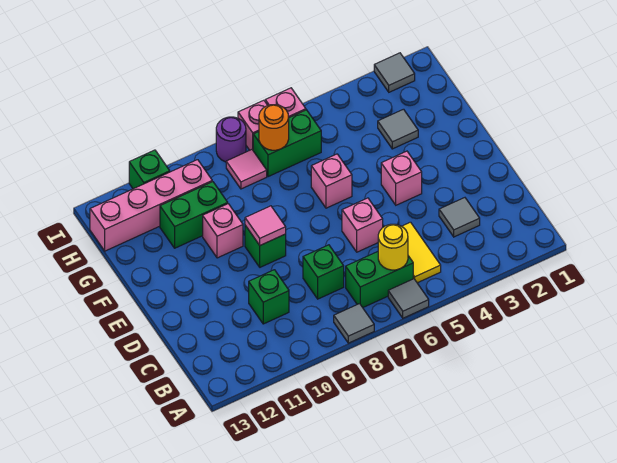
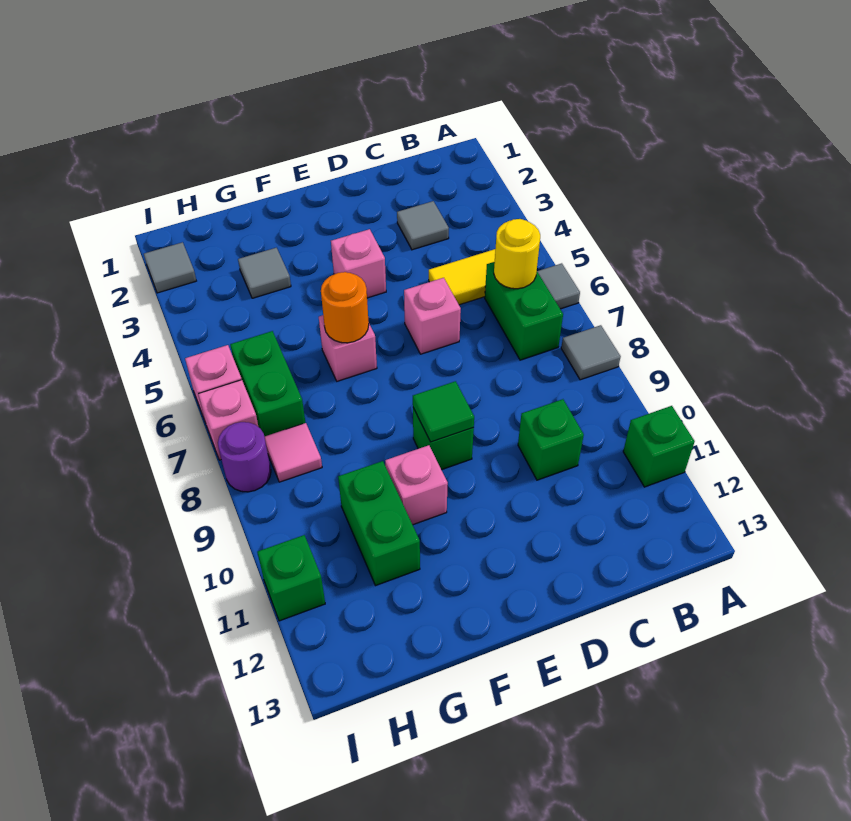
green brick C8 level 1 -> green brick A11 level 1
pink tile E9 level 2 -> green tile E9 level 2
orange round brick H7 level 2 -> orange round brick F6 level 2
pink brick H10:H13 level 1 -> none

